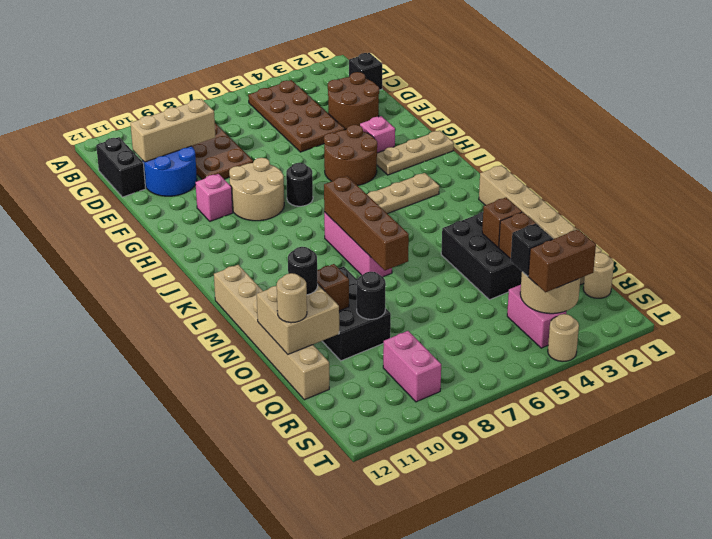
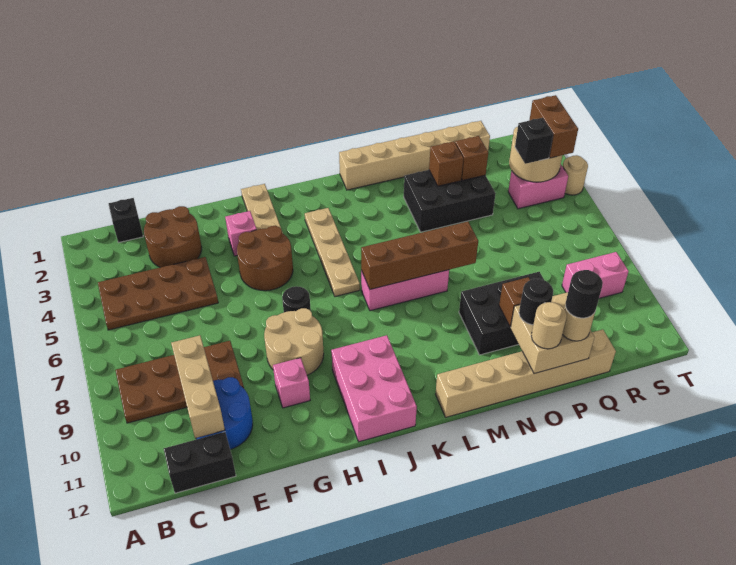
none -> pink brick I10:J12 level 1
black round brick P9 level 2 -> black round brick P12 level 4
tan round brick R1 level 1 -> tan round brick O12 level 3

